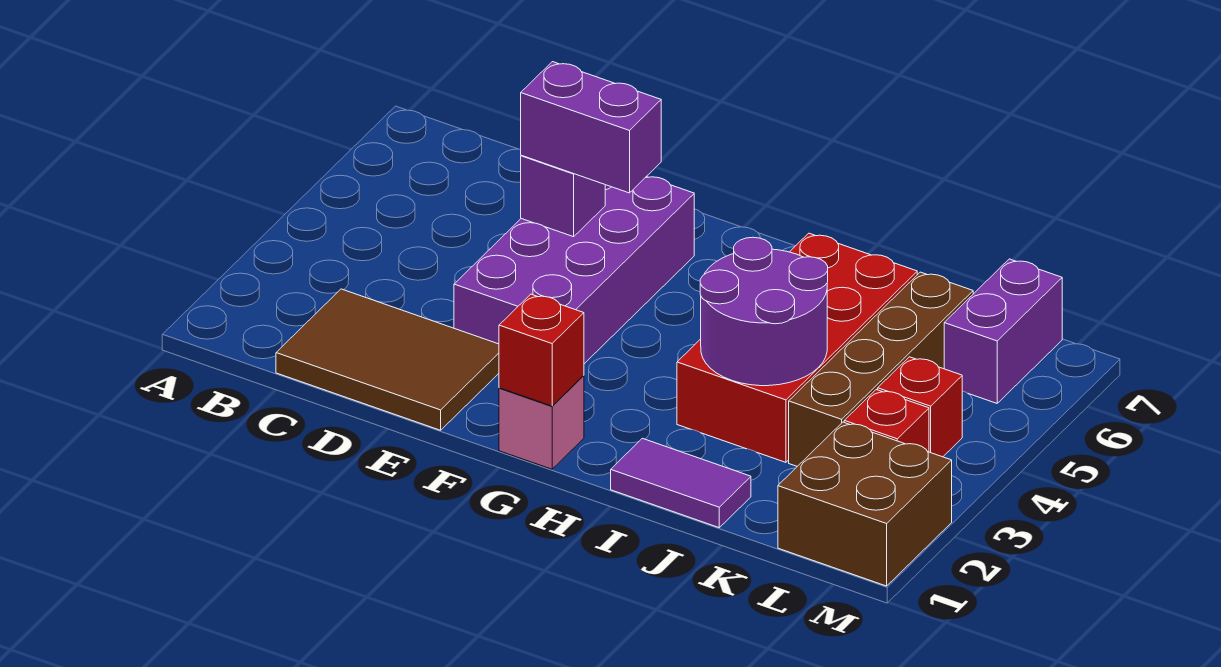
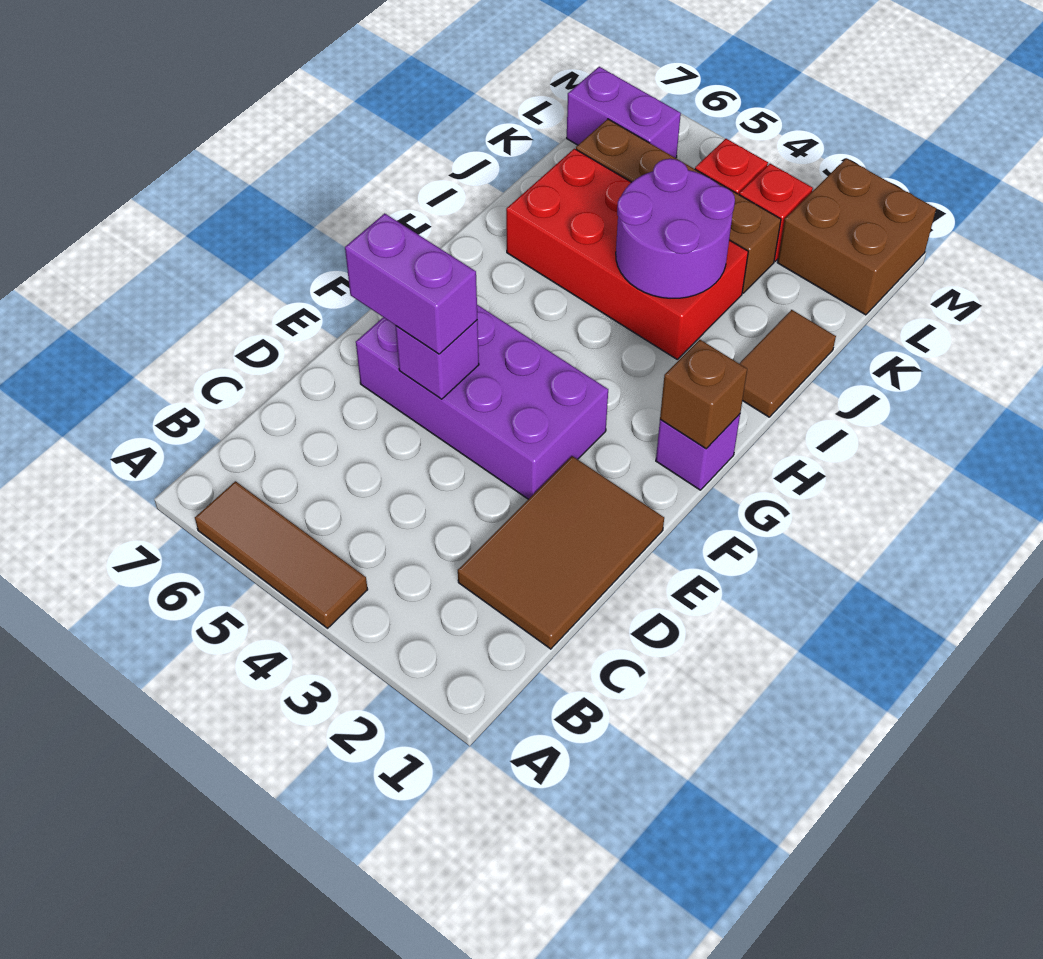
none -> brown tile A4:A6 level 1
purple brick E5:F5 level 3 -> purple brick E5:E6 level 3
pink brick G1 level 1 -> purple brick G1 level 1
red brick G1 level 2 -> brown brick G1 level 2
purple tile I1:J1 level 1 -> brown tile I1:J1 level 1

